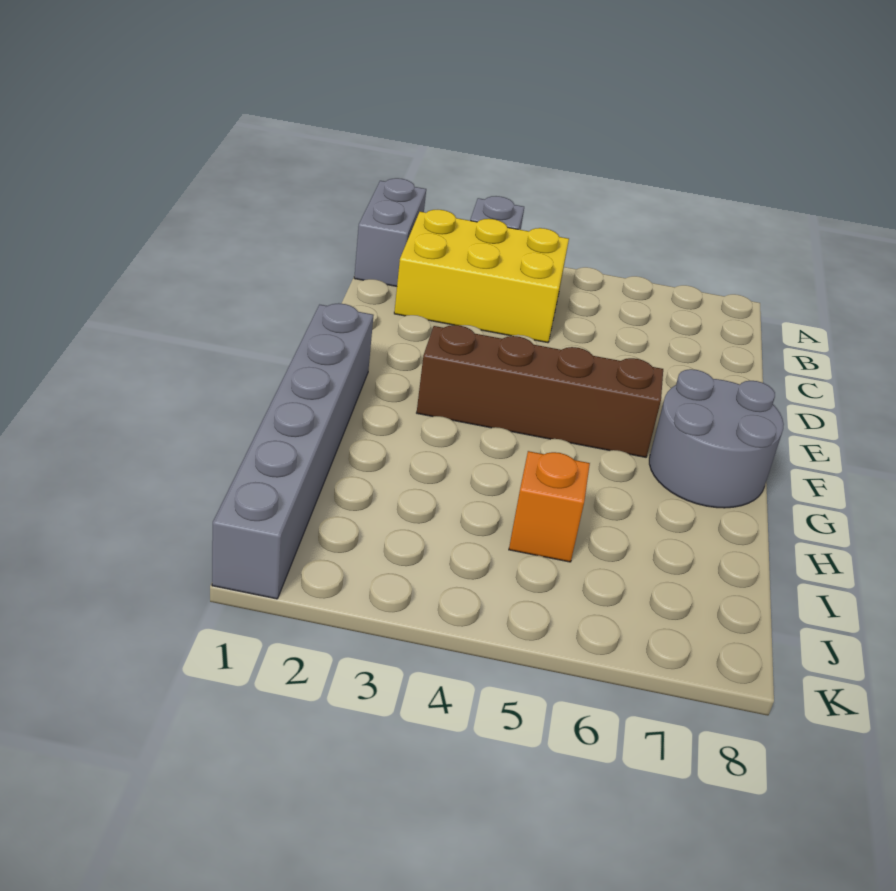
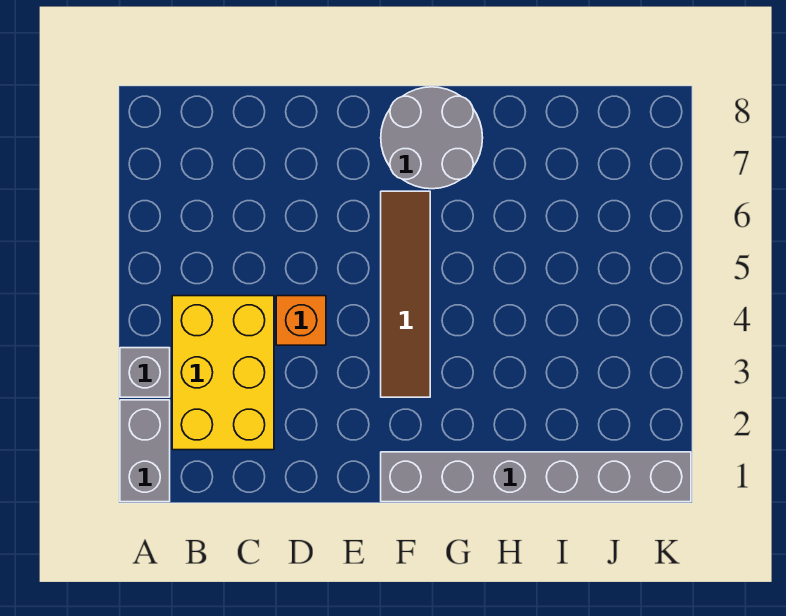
grey brick A1:B1 level 1 -> grey brick A1:A2 level 1
brown brick F3:F6 level 1 -> brown tile F3:F6 level 1
orange brick I5 level 1 -> orange brick D4 level 1

